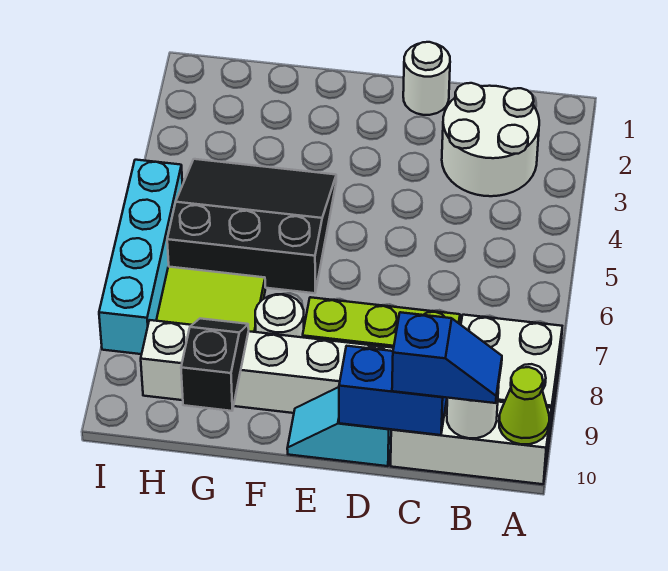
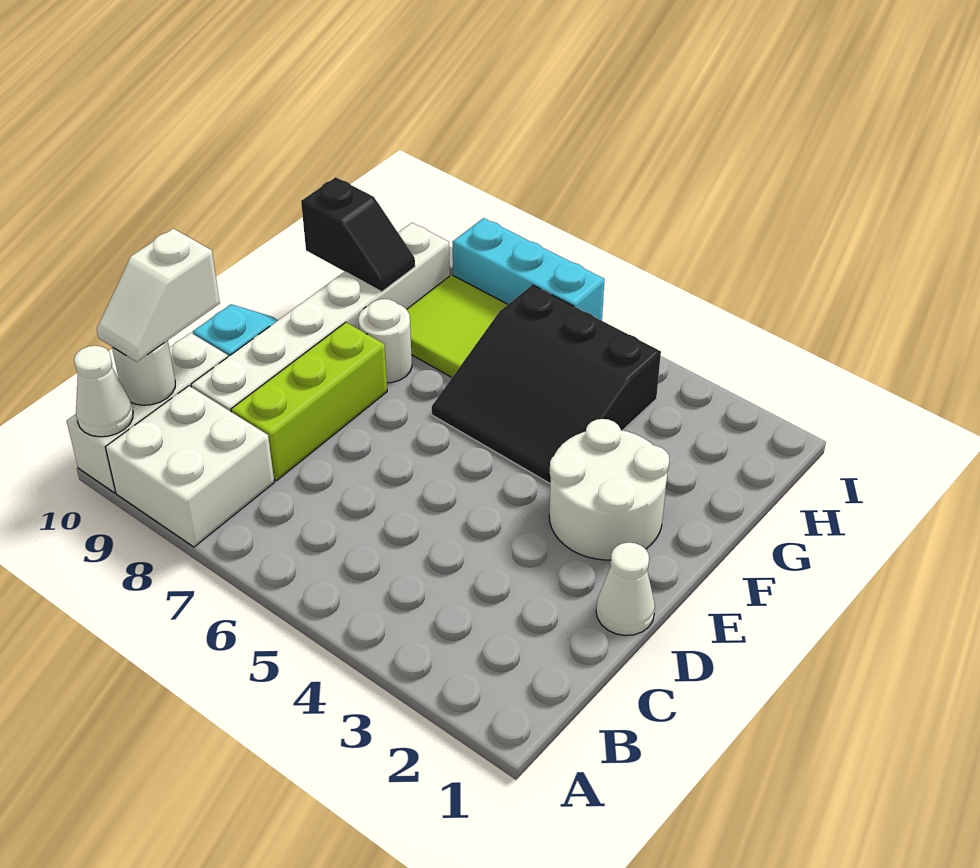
lime cone A10 level 2 -> white cone A10 level 2
white round brick B2:C3 level 1 -> white round brick E2:F3 level 1
blue slope B10:C10 level 3 top C -> white slope B10:C10 level 3 top C
blue brick C10:D10 level 2 -> none
white round brick D1 level 1 -> white cone D1 level 1
black slope F4:H6 level 1 top 6 -> black slope F4:H6 level 1 top H
cyan brick I5:I8 level 1 -> cyan brick I6:I8 level 1

